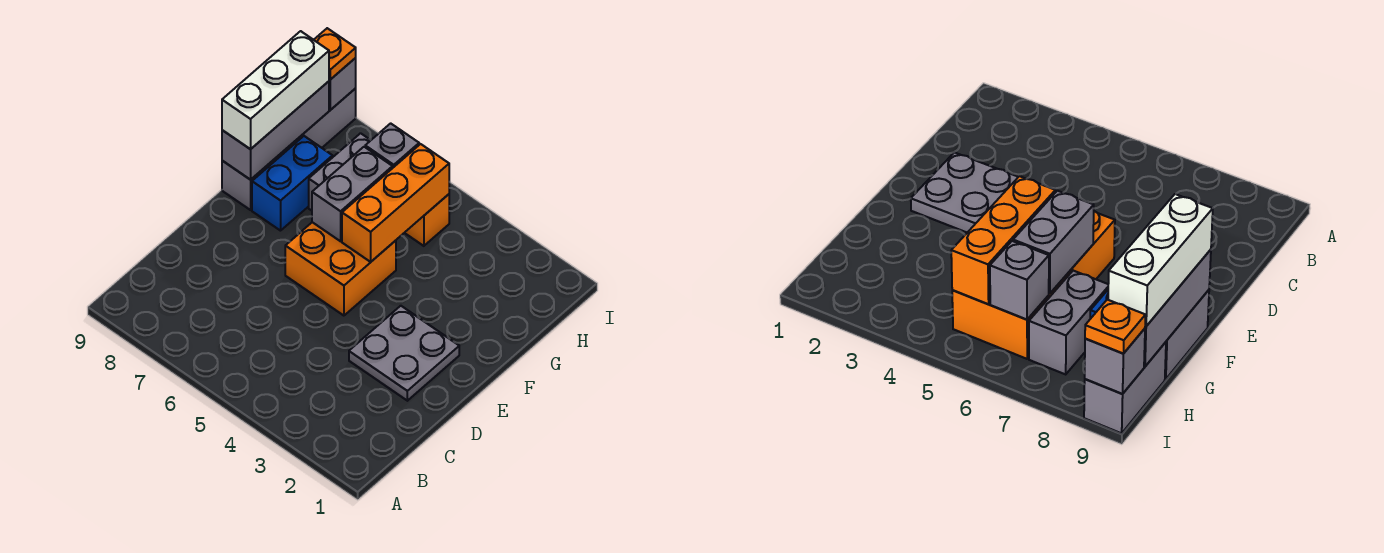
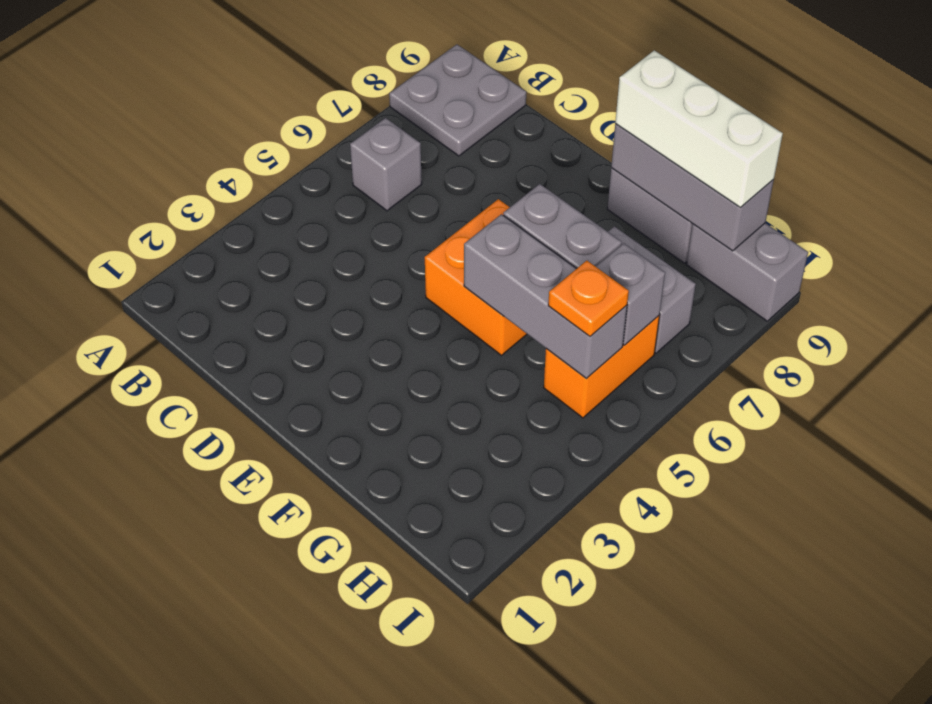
grey plate D2:E3 level 1 -> grey plate A8:B9 level 1
orange brick F5:H5 level 2 -> grey brick F5:H5 level 2
blue brick F8:G8 level 1 -> none
grey brick I9 level 2 -> grey brick B6 level 1
orange plate I9 level 3 -> orange plate H5 level 3

